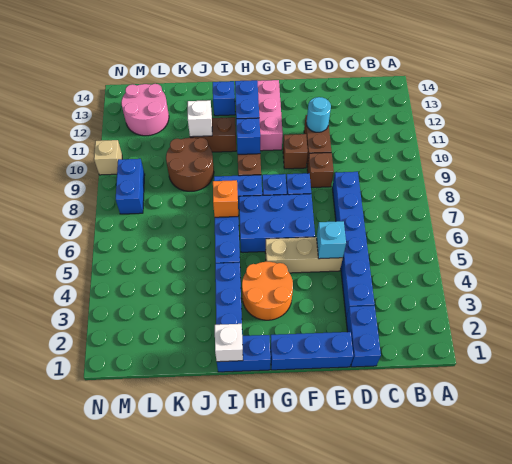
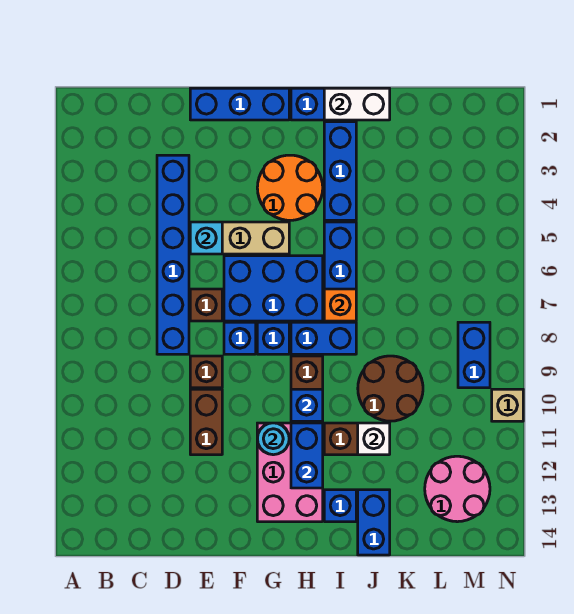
blue brick D1:D2 level 1 -> blue brick J13:J14 level 1
cyan round brick E11 level 2 -> cyan round brick G11 level 2
brown brick F10 level 1 -> brown brick E7 level 1
white brick I1 level 2 -> white brick I1:J1 level 2

